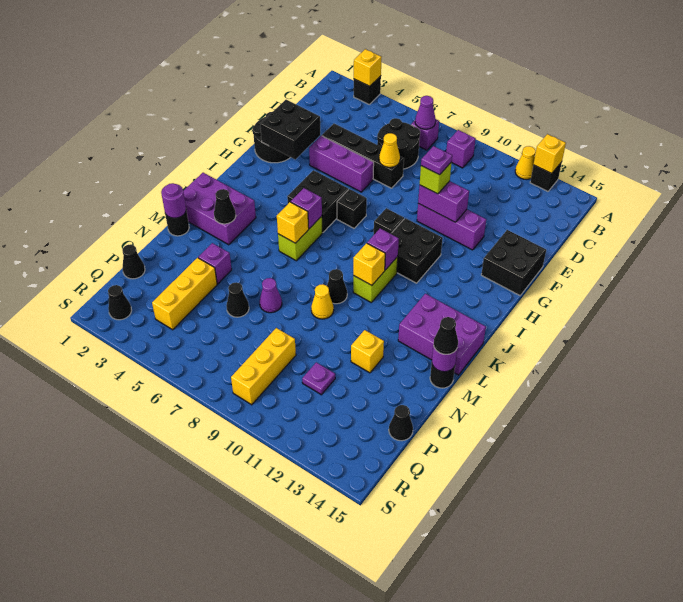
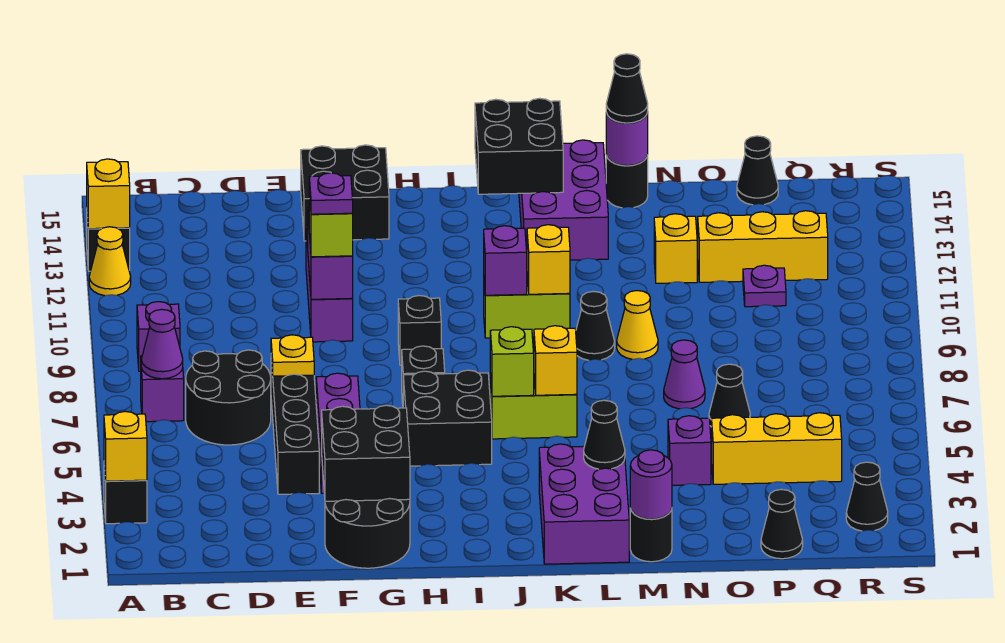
yellow cone E7 level 2 -> yellow plate E7 level 2
black brick H10:I11 level 1 -> black brick J14:K15 level 2
purple brick J6 level 2 -> lime brick J6 level 2
yellow brick P9:R9 level 1 -> yellow brick O12:Q12 level 1

